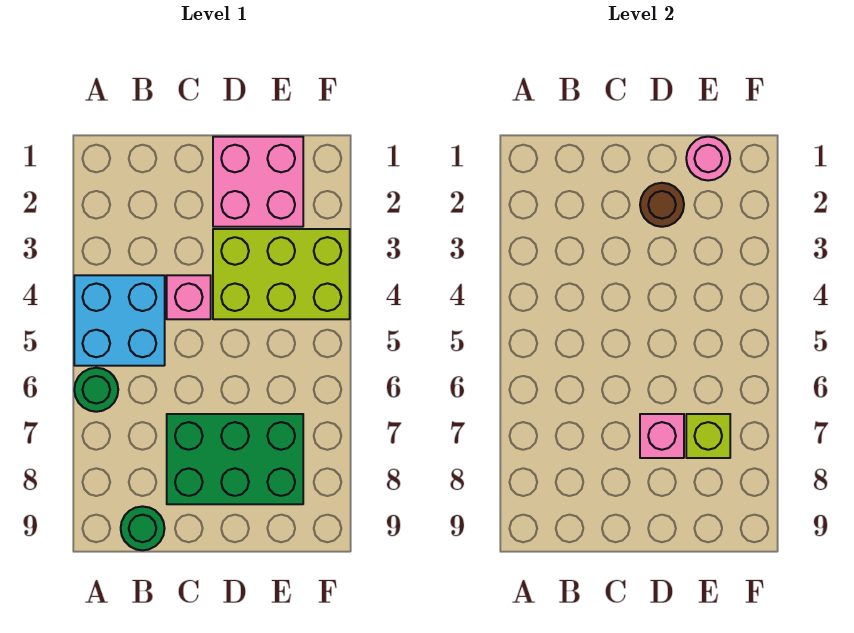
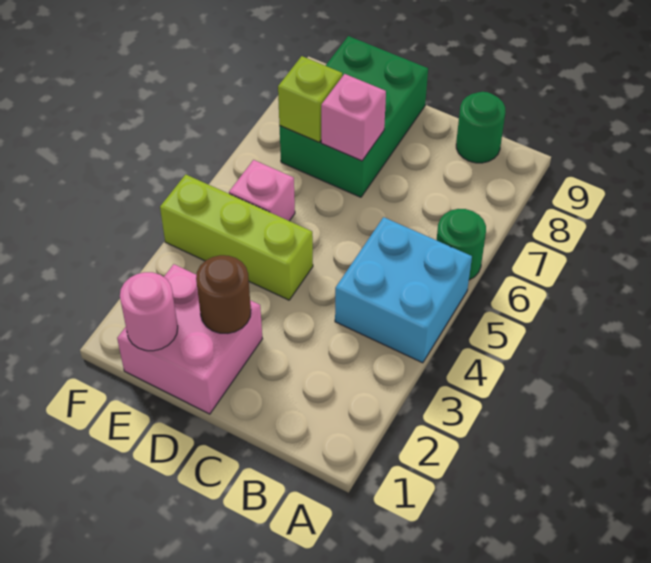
pink brick C4 level 1 -> pink brick E5 level 1
green brick C7:E8 level 1 -> green brick D7:E9 level 1
lime brick D3:F4 level 1 -> lime brick D4:F4 level 1

